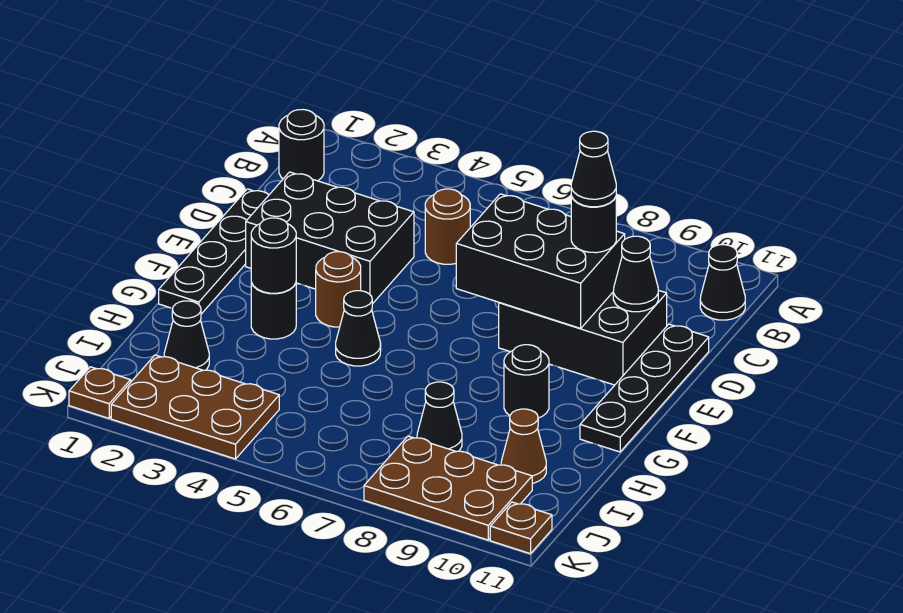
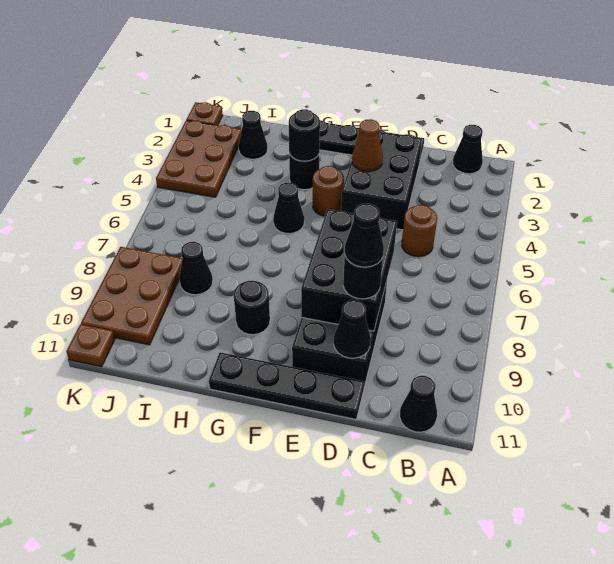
black round brick B1 level 1 -> black cone B1 level 1
brown cone I10 level 1 -> brown cone E3 level 2

